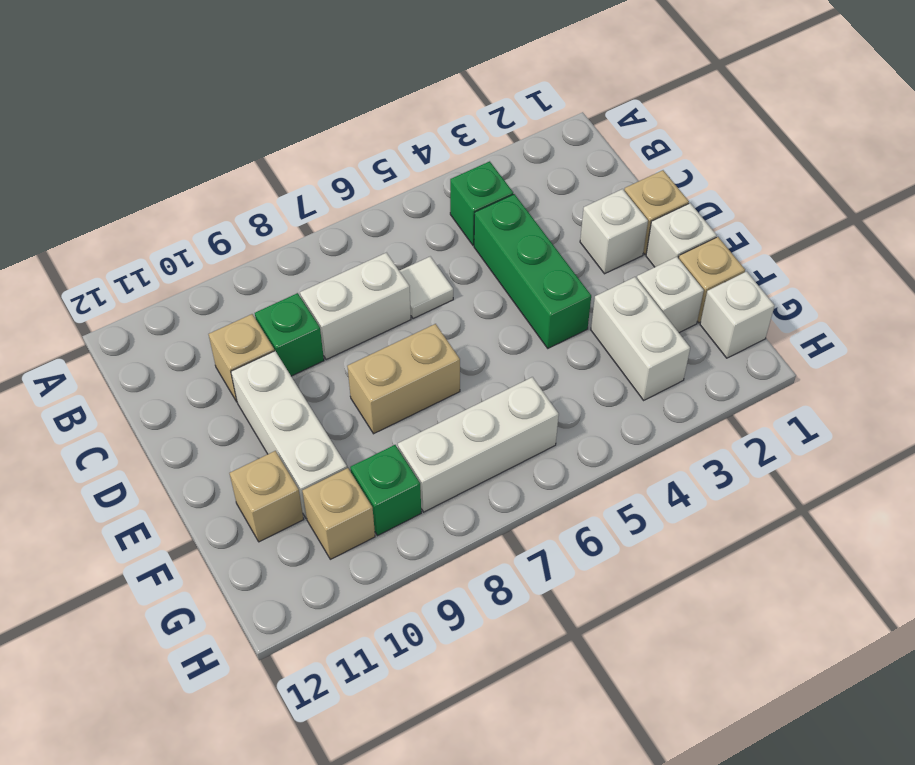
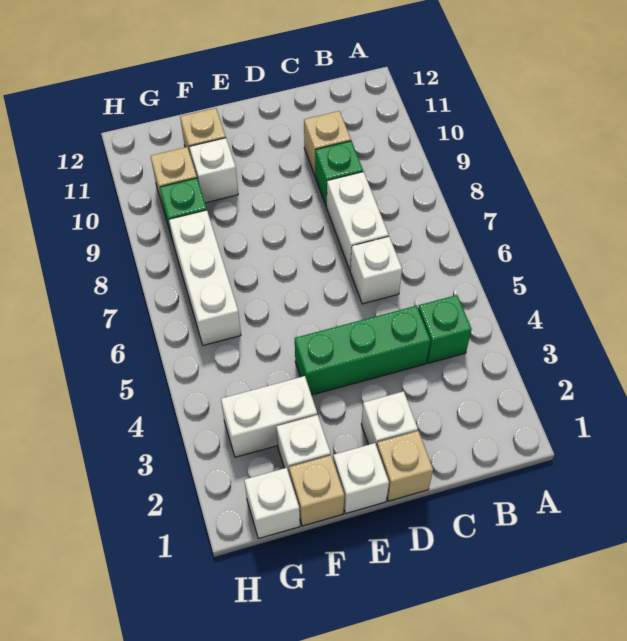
white tile C6 level 1 -> white brick C6 level 1
white brick D10:F10 level 1 -> white brick F10 level 1
tan brick E7:E8 level 1 -> none

